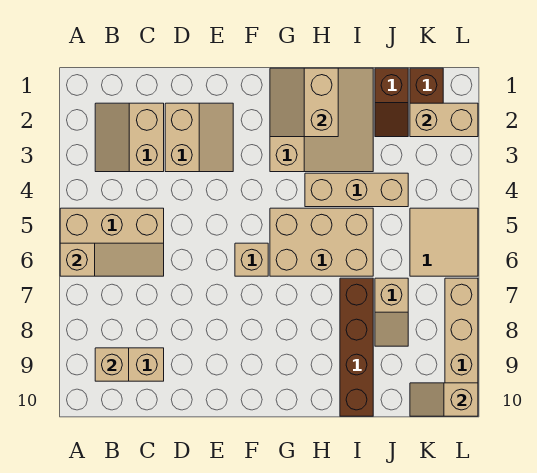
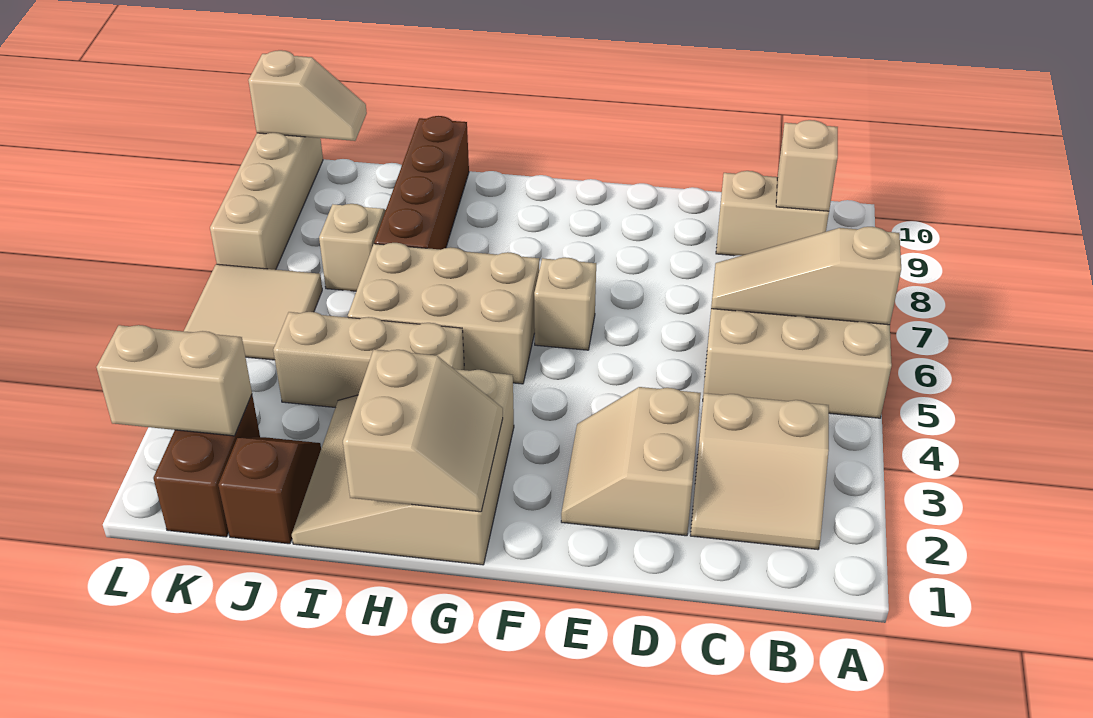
tan slope B2:C3 level 1 top C -> tan slope B2:C3 level 1 top 3

